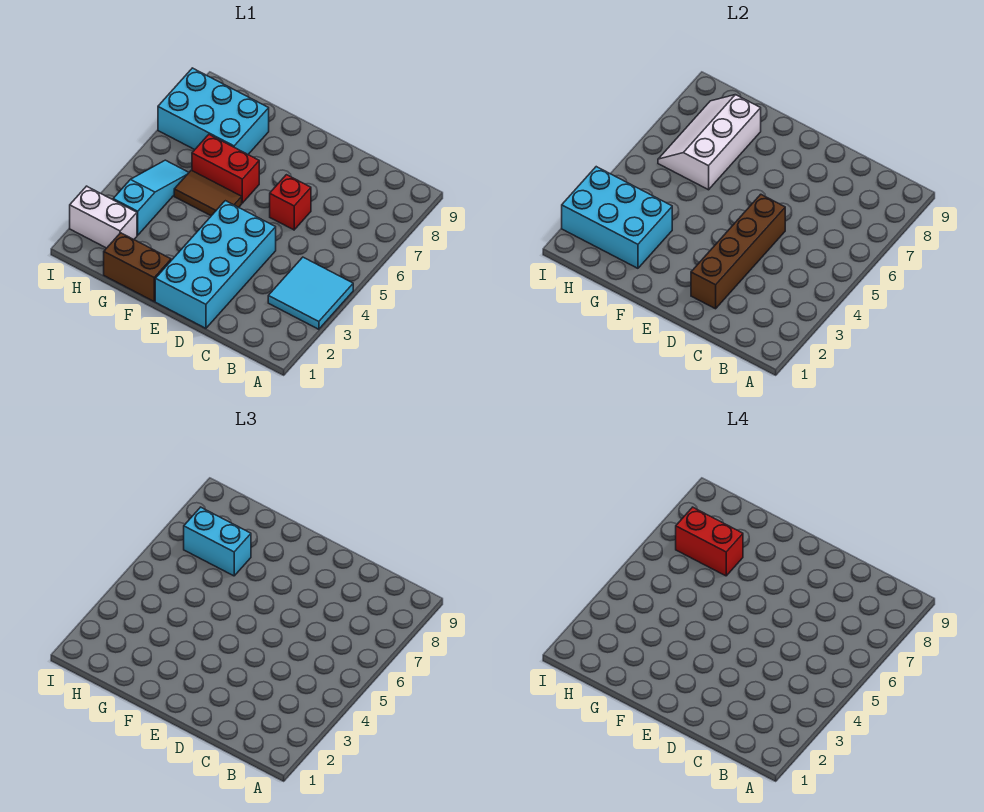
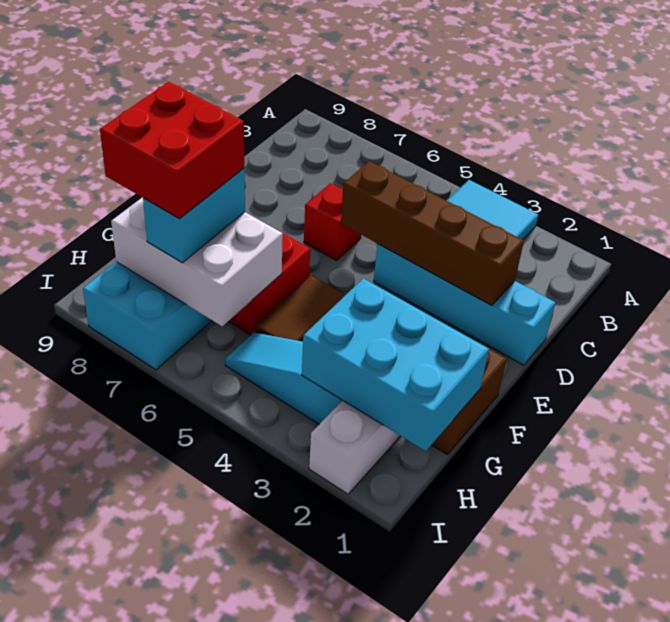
cyan brick D1:E4 level 1 -> cyan brick D1:D4 level 1
cyan brick G2:I3 level 2 -> cyan brick G1:H3 level 2
white slope G6:H8 level 2 top G -> white brick G6:H8 level 2
red brick G7:H7 level 4 -> red brick G7:H8 level 4

